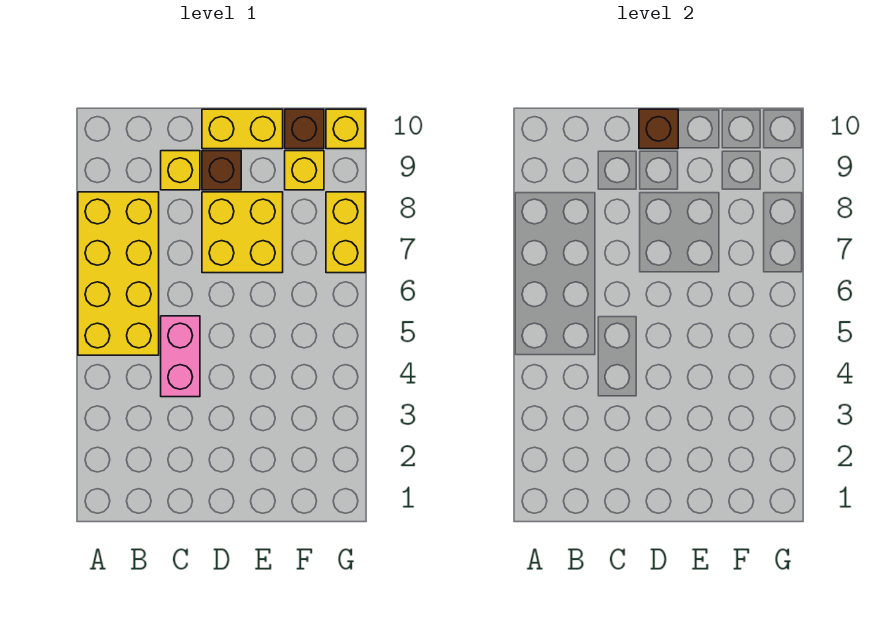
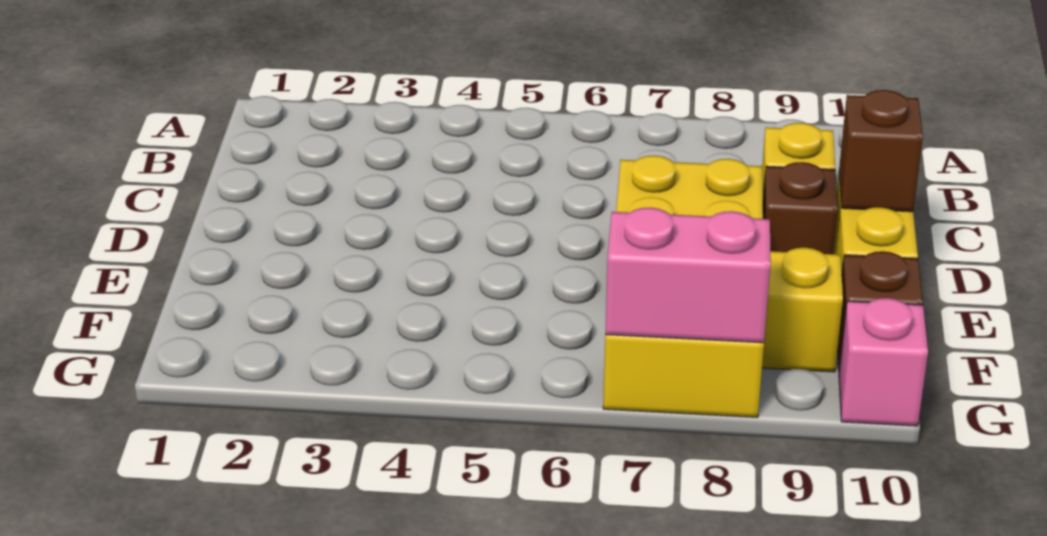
yellow brick A5:B8 level 1 -> none
pink brick C4:C5 level 1 -> pink brick G7:G8 level 2
yellow brick G10 level 1 -> pink brick G10 level 1

